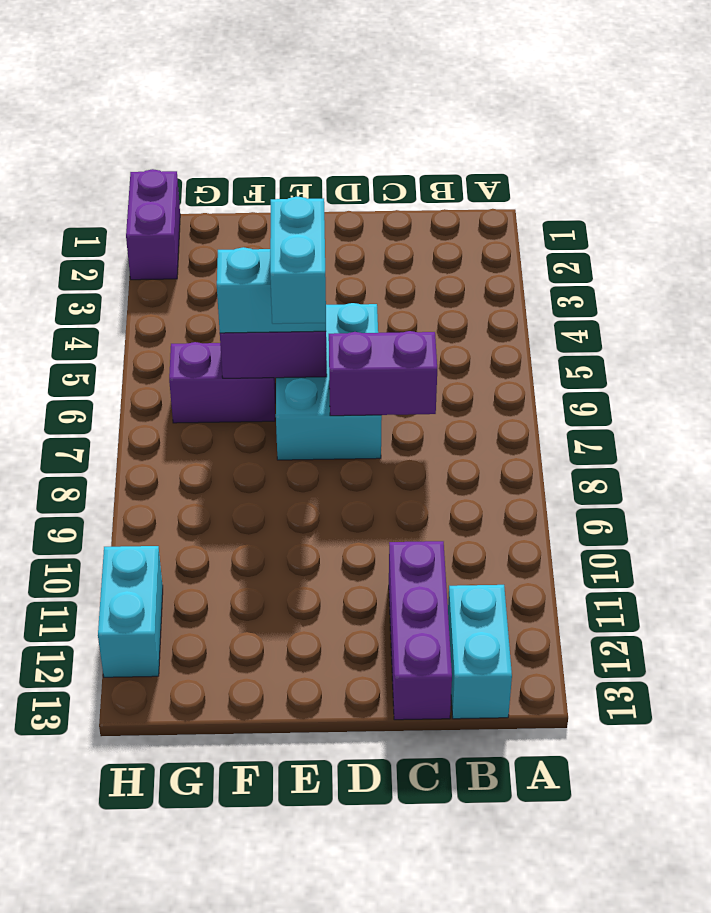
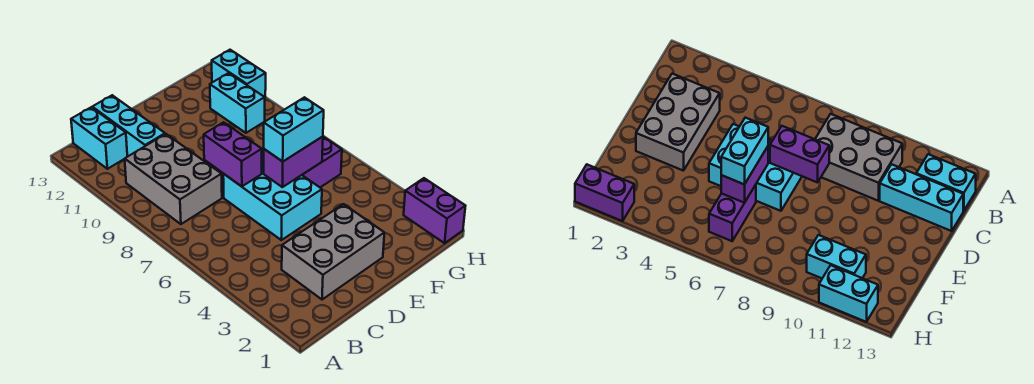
none -> grey brick B8:C10 level 1
none -> grey brick C2:E3 level 1
purple brick C7:D7 level 2 -> purple brick D7:D8 level 2
purple brick C11:C13 level 1 -> cyan brick C11:C13 level 1
cyan brick E6:E7 level 4 -> cyan brick G10:G11 level 1

